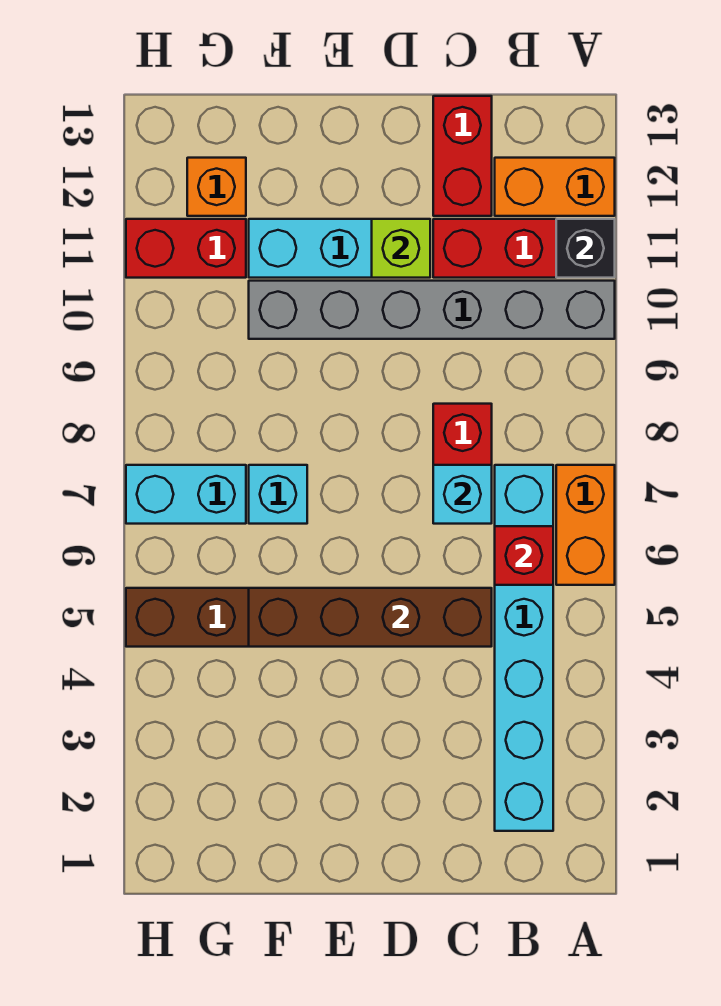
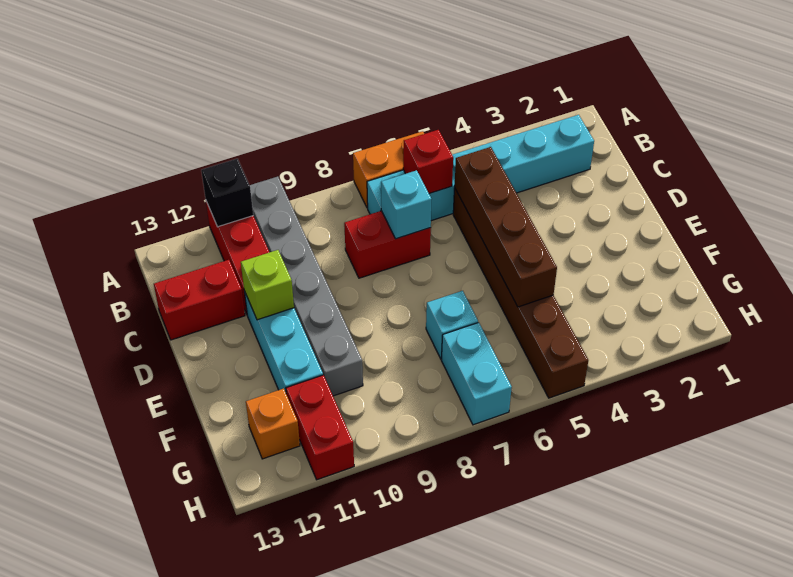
orange brick A12:B12 level 1 -> none

